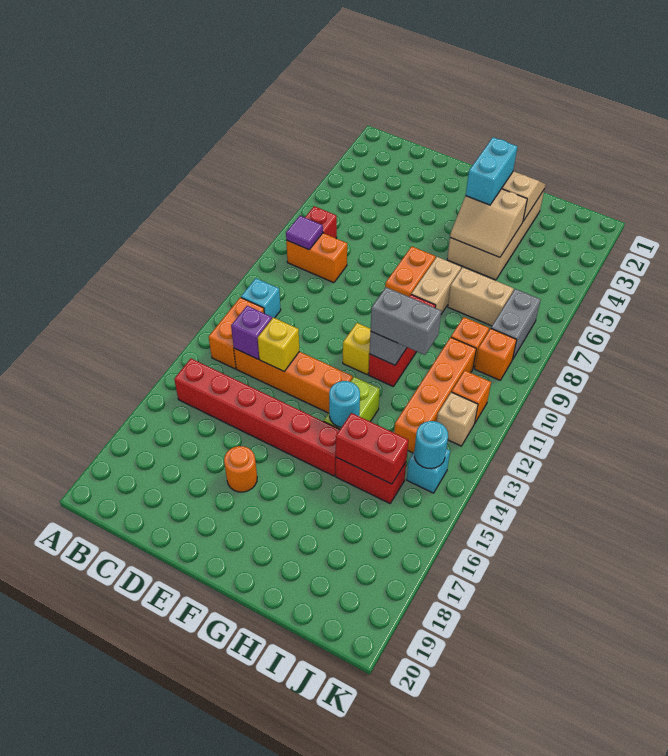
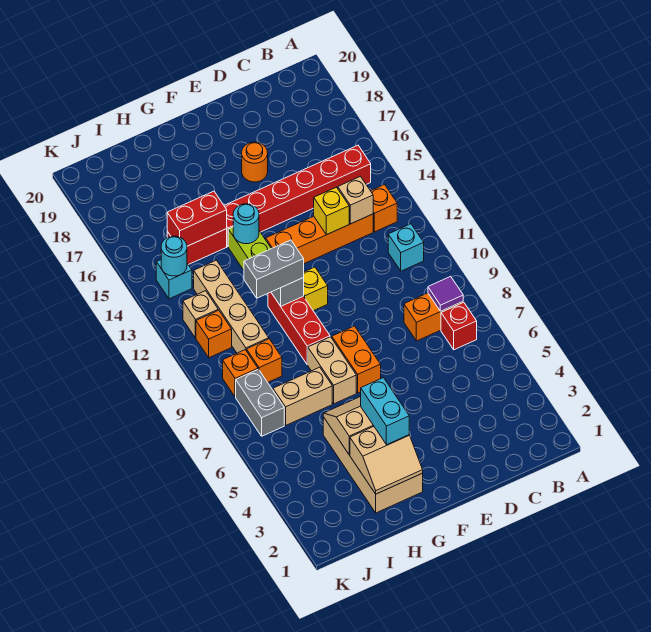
orange brick B12:B13 level 1 -> orange brick B13 level 1
purple brick C13 level 2 -> tan brick C13 level 2
orange brick I10:I13 level 1 -> tan brick I10:I13 level 1

